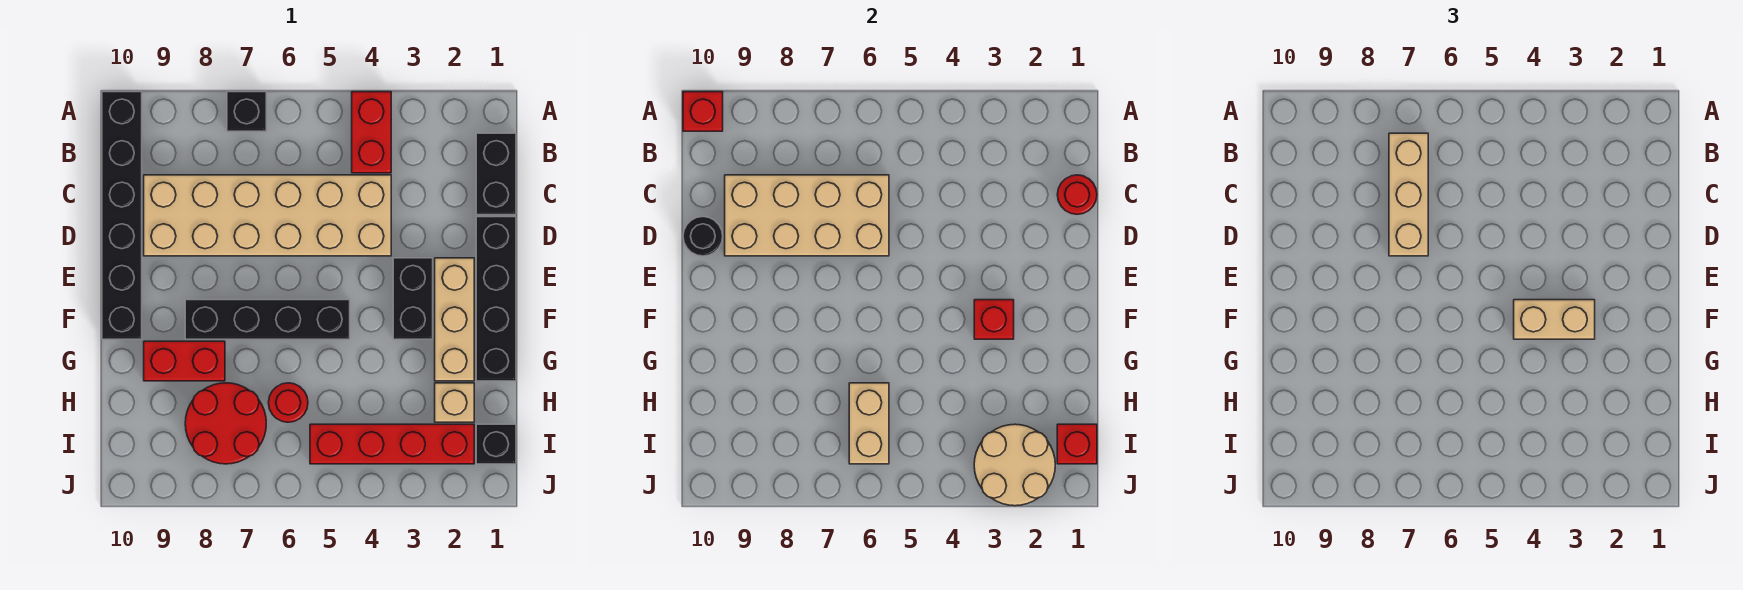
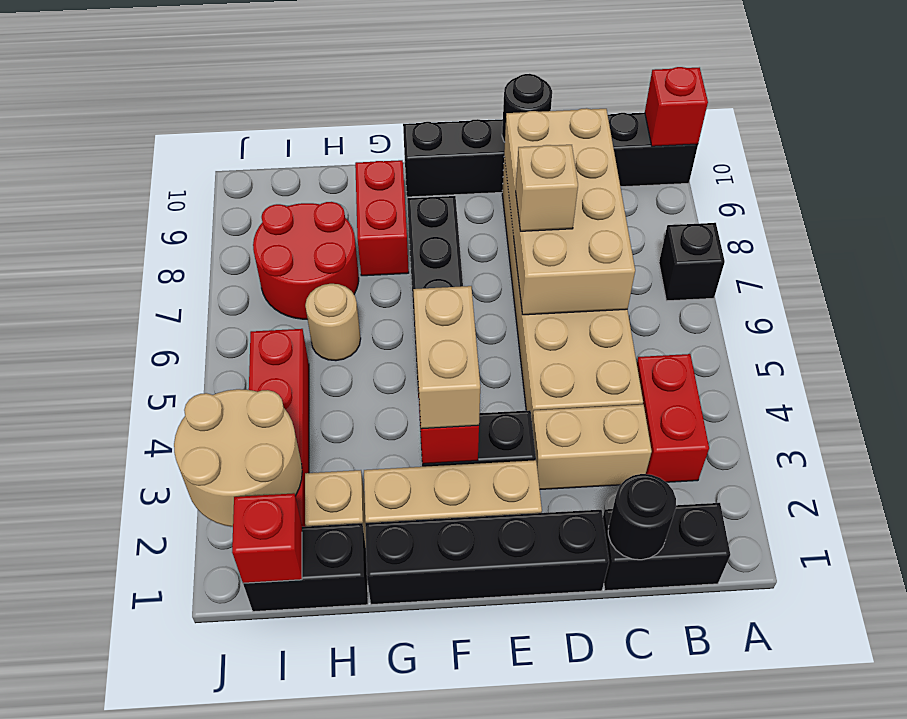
red brick A4:B4 level 1 -> red brick B3:B4 level 1
tan brick B7:D7 level 3 -> tan brick D7 level 3
red round brick C1 level 2 -> black round brick C1 level 2
red round brick H6 level 1 -> tan round brick H6 level 1
tan brick H6:I6 level 2 -> tan brick C3:D3 level 1
black brick I1 level 1 -> black brick H1:I1 level 1

